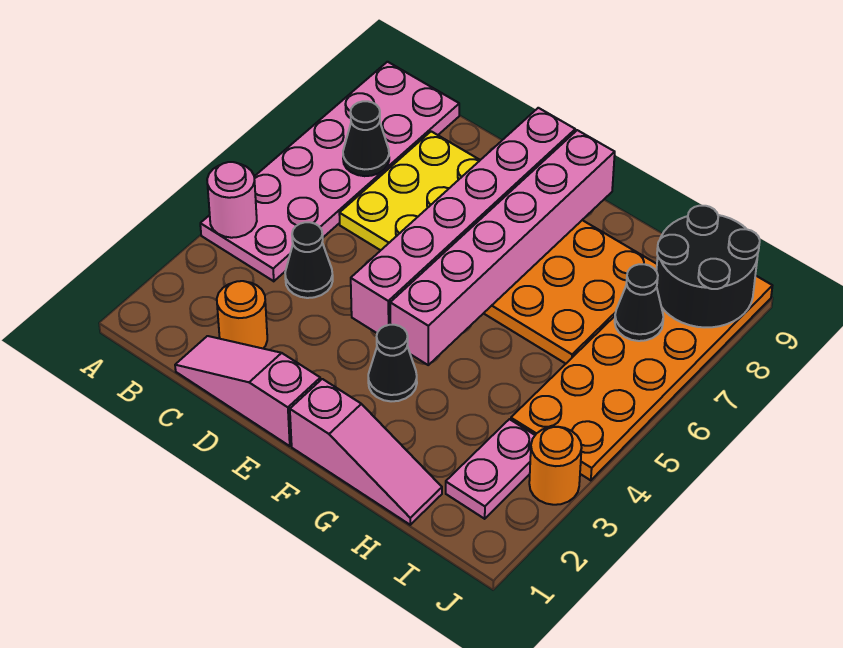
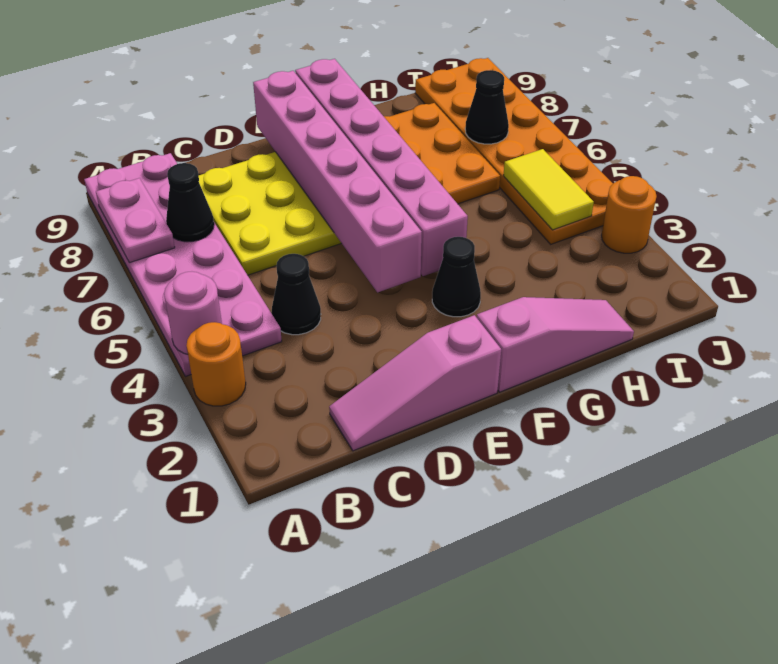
orange round brick C2 level 1 -> orange round brick A3 level 1
pink plate I2:I3 level 1 -> pink plate A7:A8 level 2
none -> yellow tile I4:I5 level 2
black round brick I8:J9 level 2 -> none

